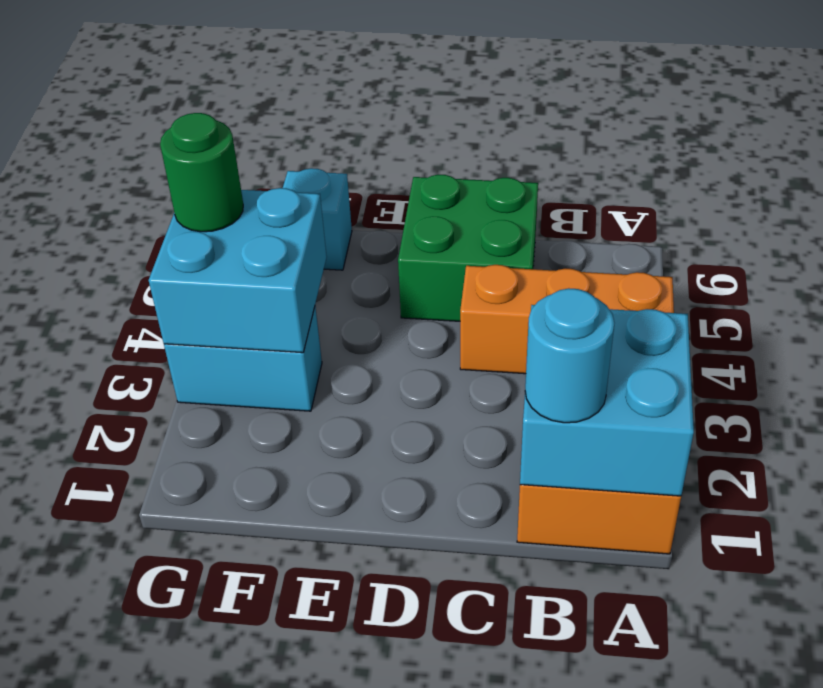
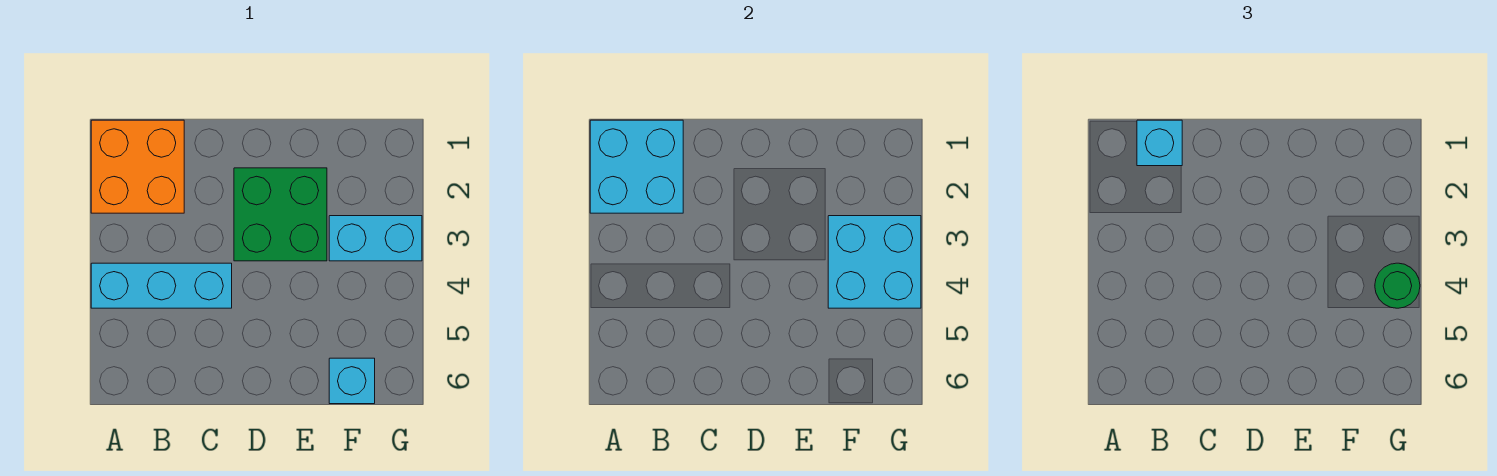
orange brick A4:C4 level 1 -> cyan brick A4:C4 level 1
cyan round brick B1 level 3 -> cyan brick B1 level 3
green brick C5:D6 level 1 -> green brick D2:E3 level 1

